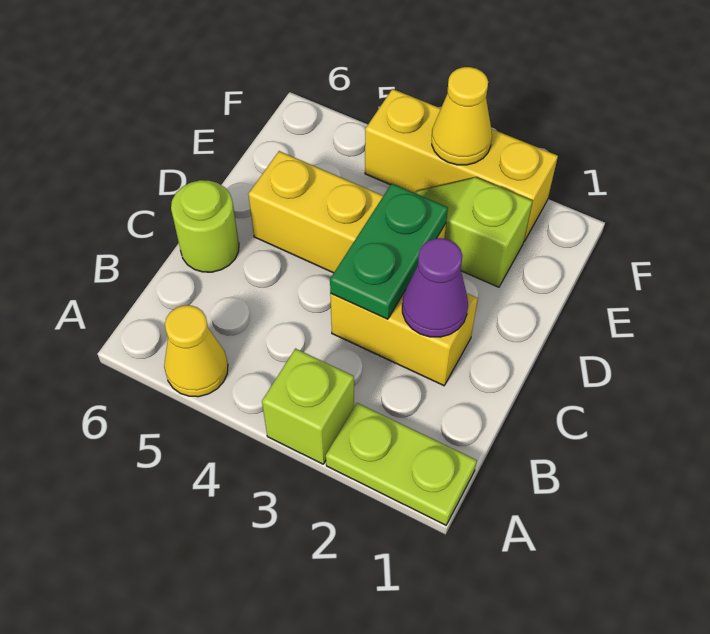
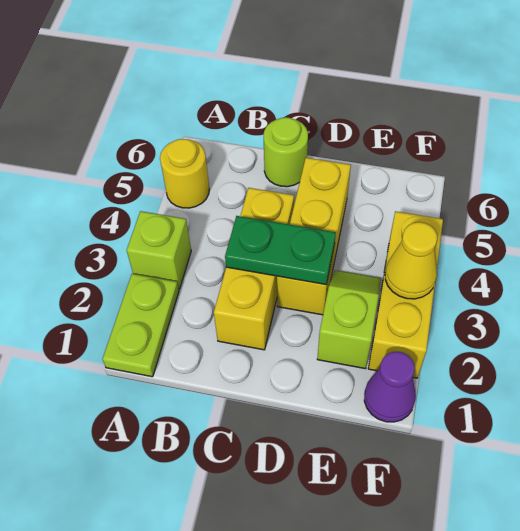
yellow cone A5 level 1 -> yellow round brick A5 level 1
yellow brick C2:C3 level 1 -> yellow brick C2:C4 level 1
purple cone C2 level 2 -> purple cone F1 level 1

